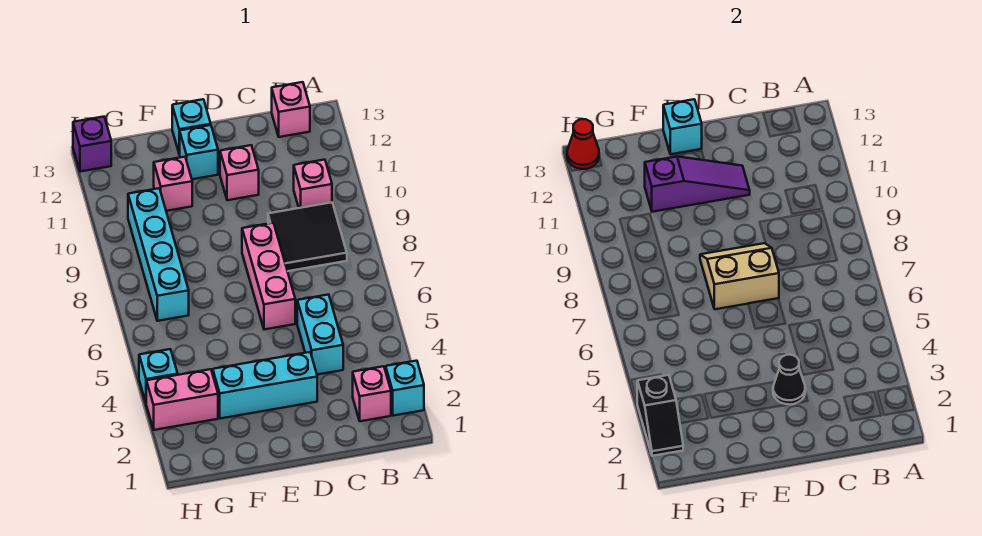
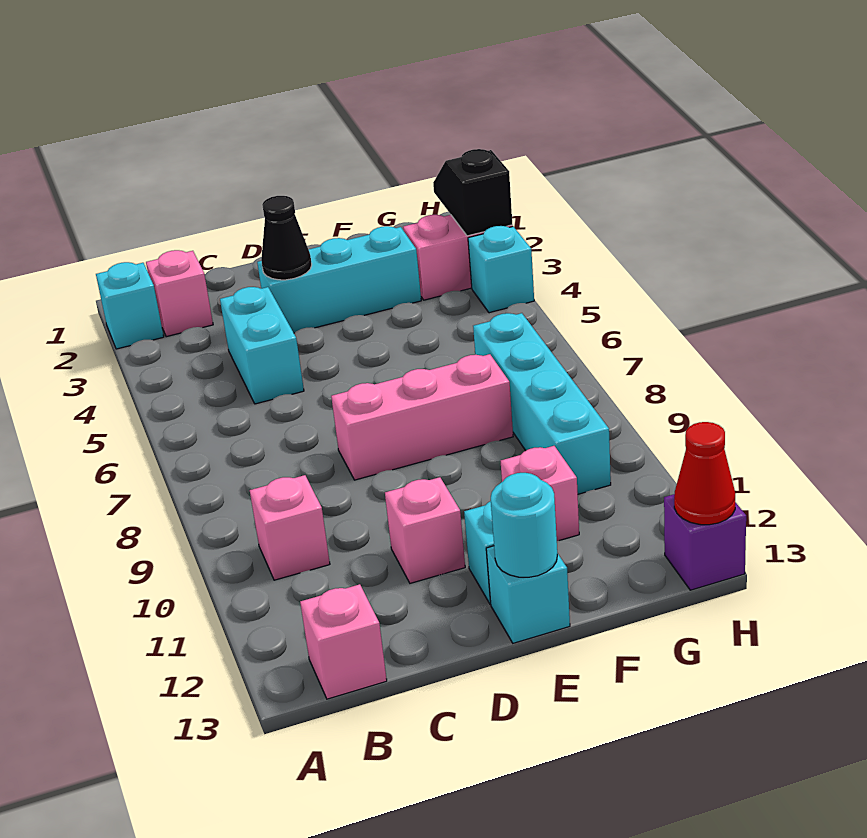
black tile B8:C9 level 1 -> none
pink brick D6:D8 level 1 -> pink brick D8:F8 level 1
tan slope D7:E8 level 2 top 7 -> none
purple slope D11:F11 level 2 top F -> none
cyan brick E13 level 2 -> cyan round brick E13 level 2

